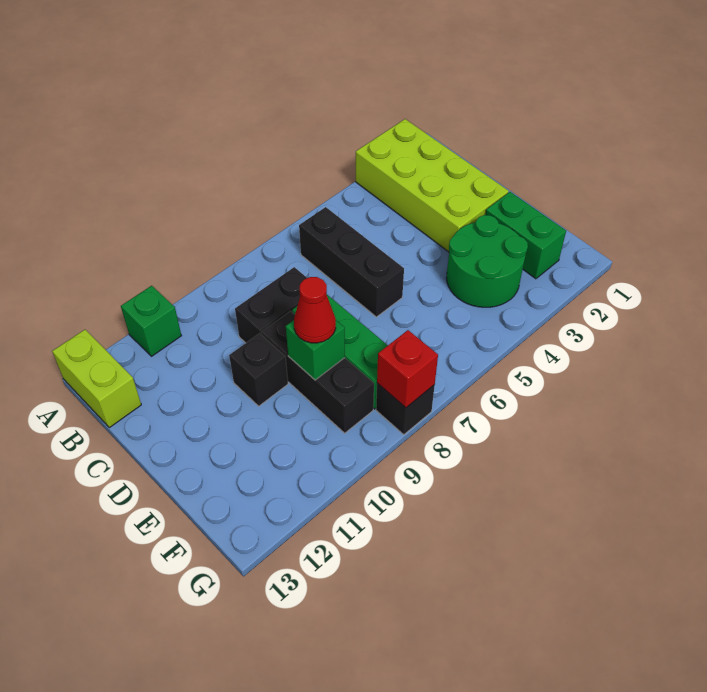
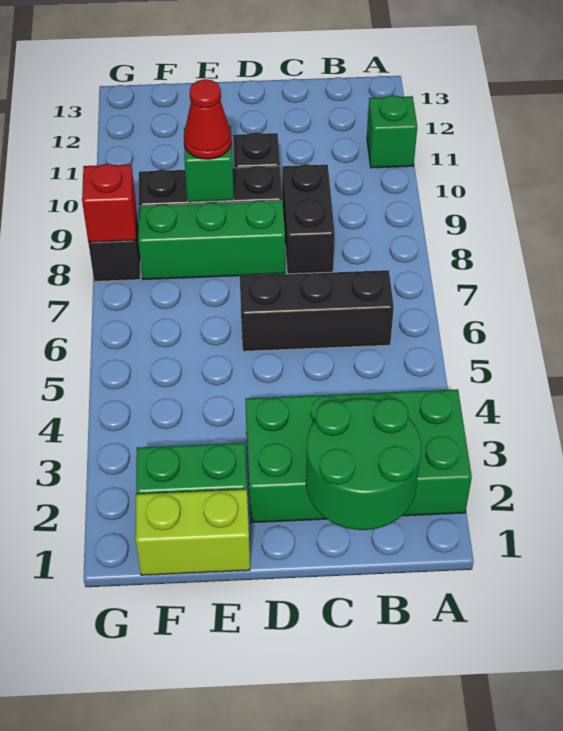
lime brick A2:D3 level 1 -> green brick A2:D3 level 1
lime brick A13:B13 level 1 -> lime brick E1:F1 level 1
green round brick E3:F4 level 1 -> green round brick B1:C2 level 2

